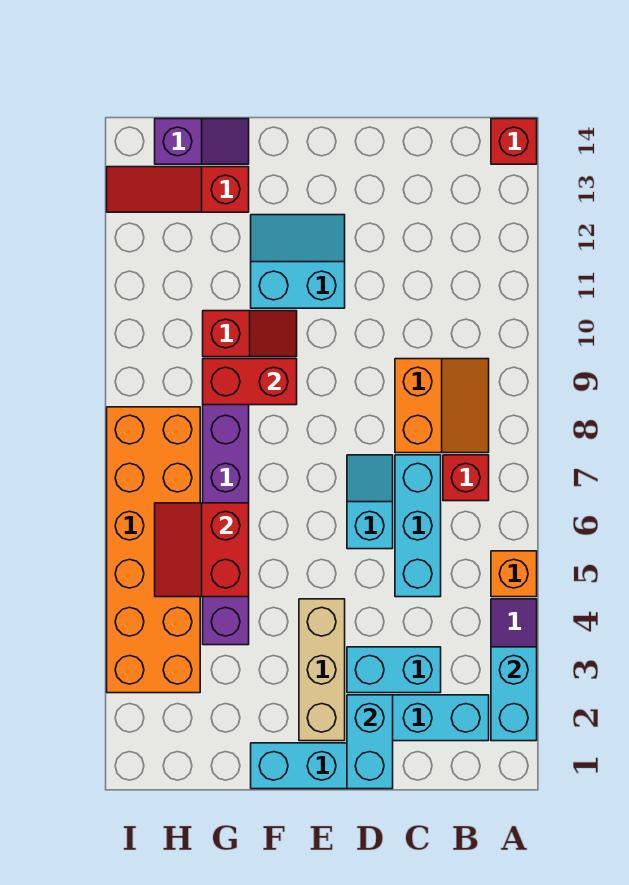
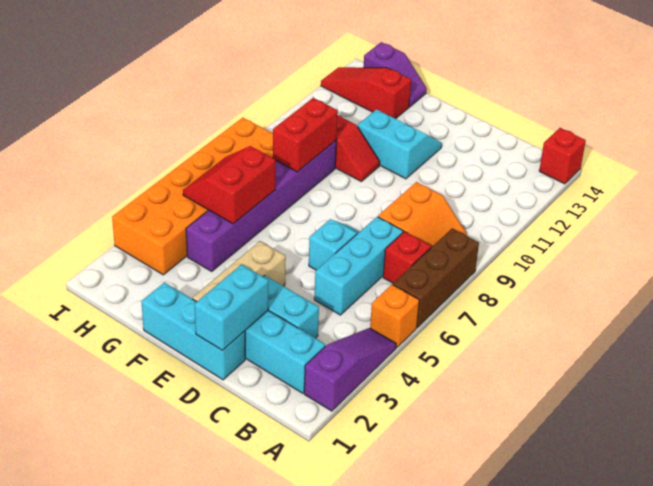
cyan brick A2:A3 level 2 -> none
none -> brown brick A6:A8 level 1
red brick F9:G9 level 2 -> red brick G8:G9 level 2

